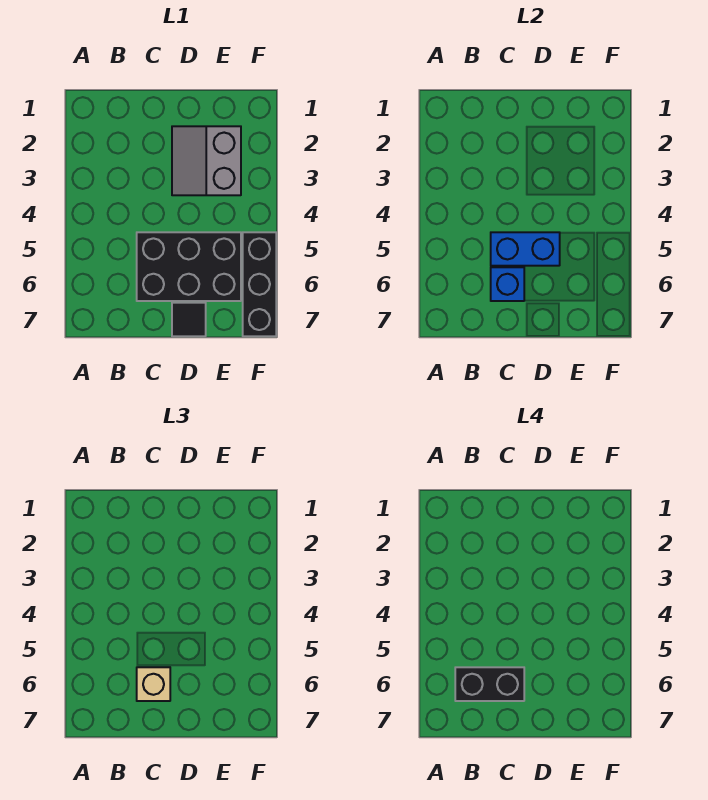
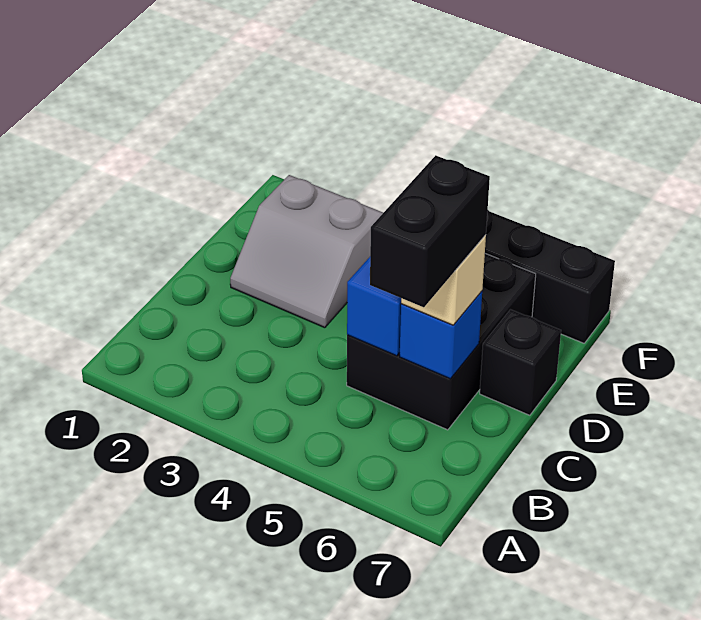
black tile D7 level 1 -> black brick D7 level 1

